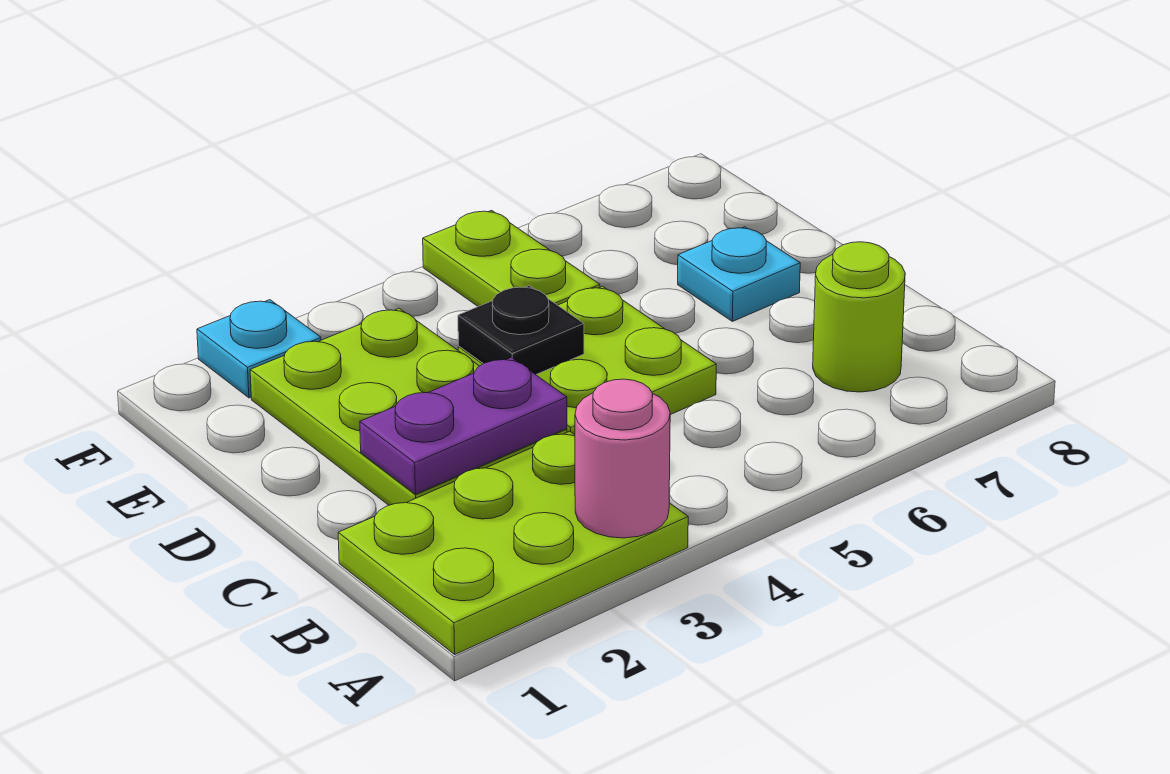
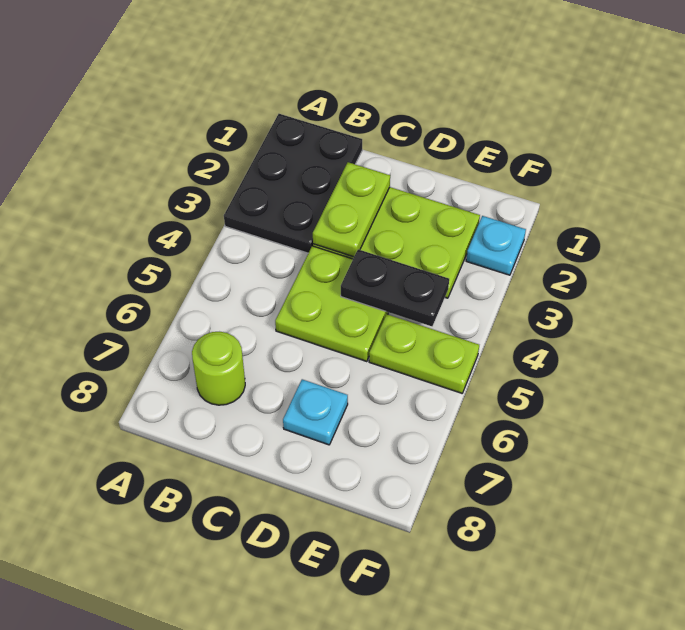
lime plate A1:B3 level 1 -> black plate A1:B3 level 1
pink round brick A3 level 2 -> none
purple plate C2:C3 level 2 -> lime plate C2:C3 level 2
black plate D4 level 2 -> black plate D4:E4 level 2

